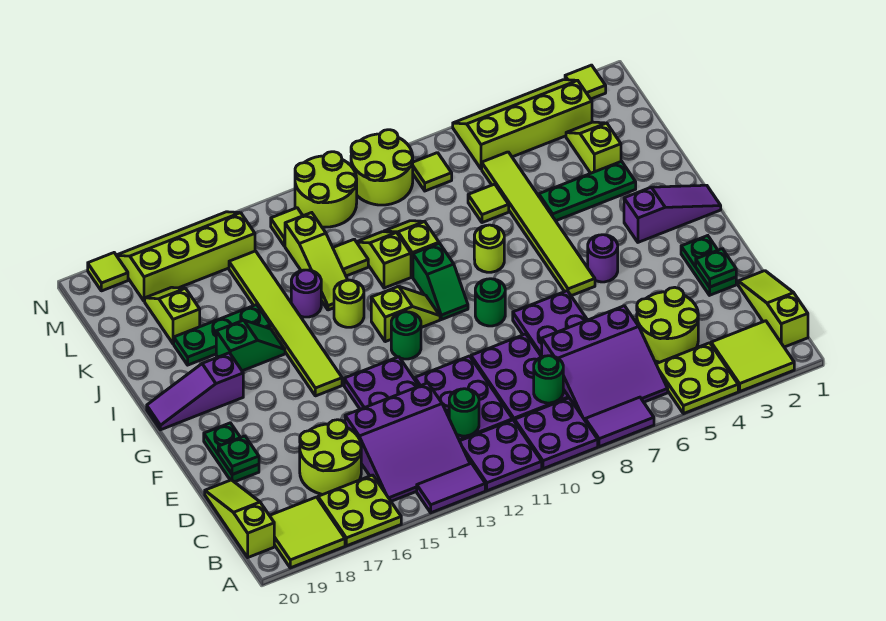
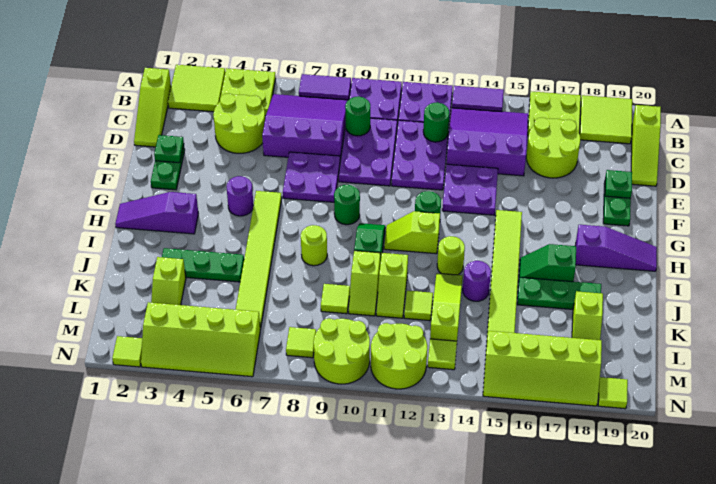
lime tile K7 level 1 -> lime tile K9 level 1

